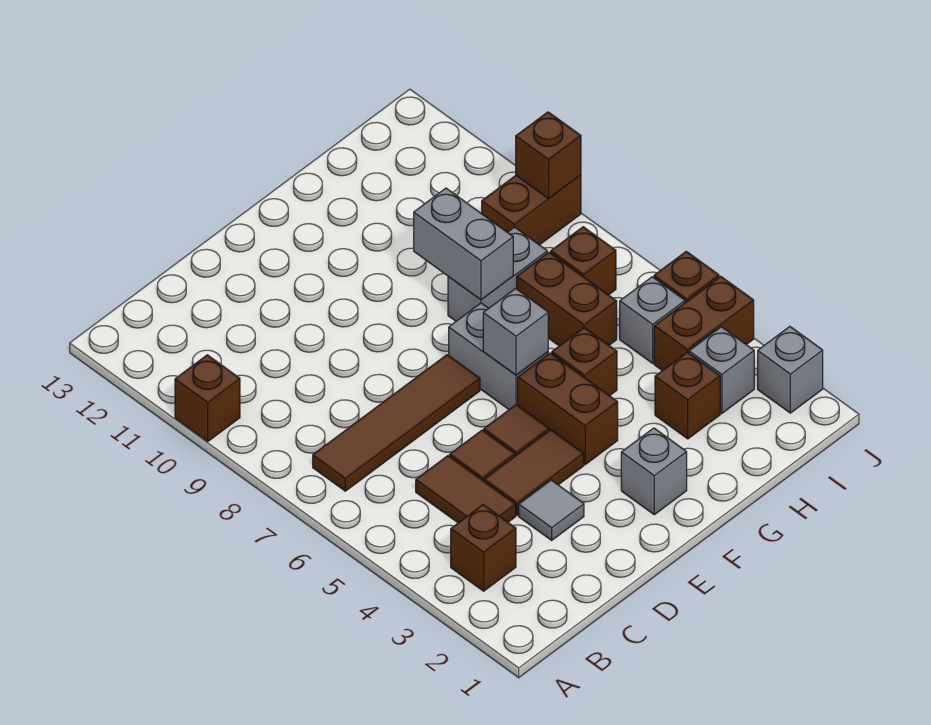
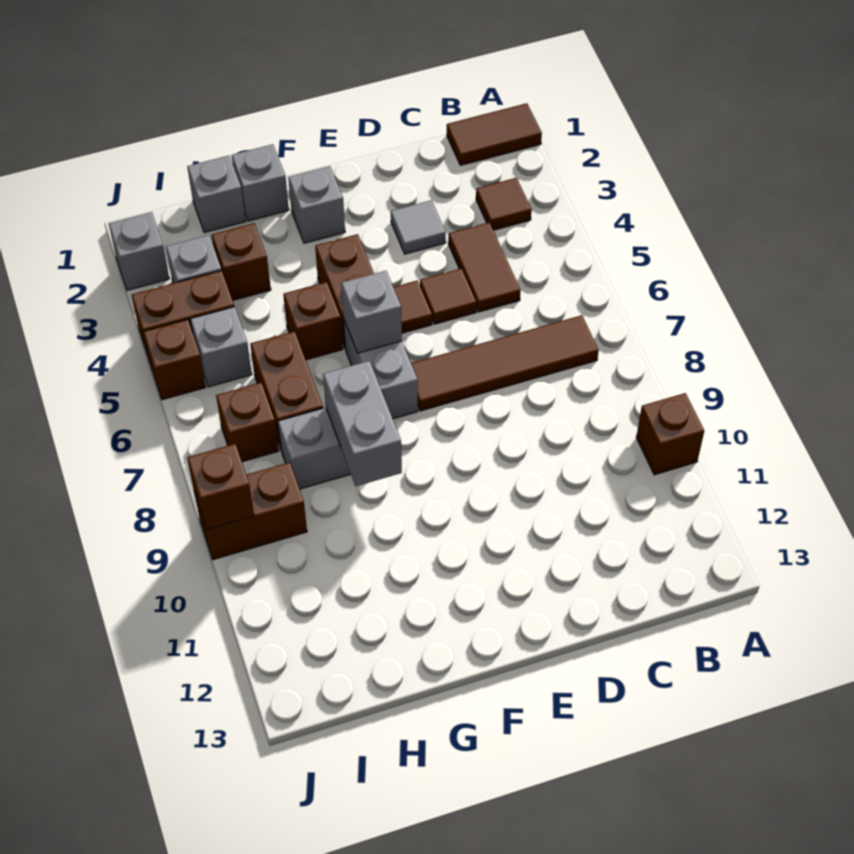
brown brick B3 level 1 -> brown tile B3 level 1
brown tile D4:E4 level 1 -> brown tile A1:B1 level 1
none -> grey brick G1 level 1
none -> grey brick H1 level 1

